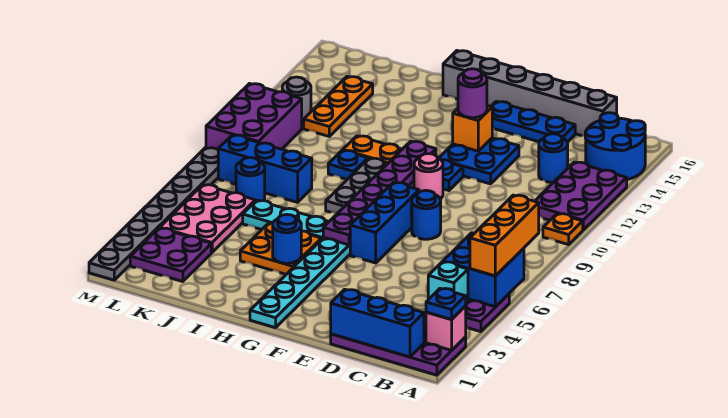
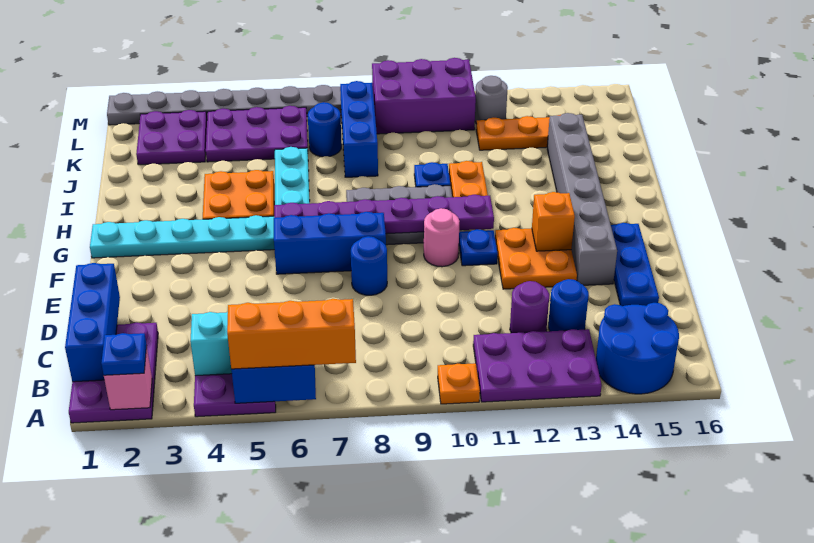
purple plate A1:D2 level 1 -> purple plate A1:C2 level 1
grey brick C16:H16 level 1 -> grey brick E14:J14 level 1
blue plate E12:F13 level 1 -> orange plate E12:F13 level 1
purple round brick F13 level 3 -> purple round brick C12 level 1
blue round brick H4 level 2 -> none
pink plate K4:L6 level 1 -> purple plate K4:L6 level 1

